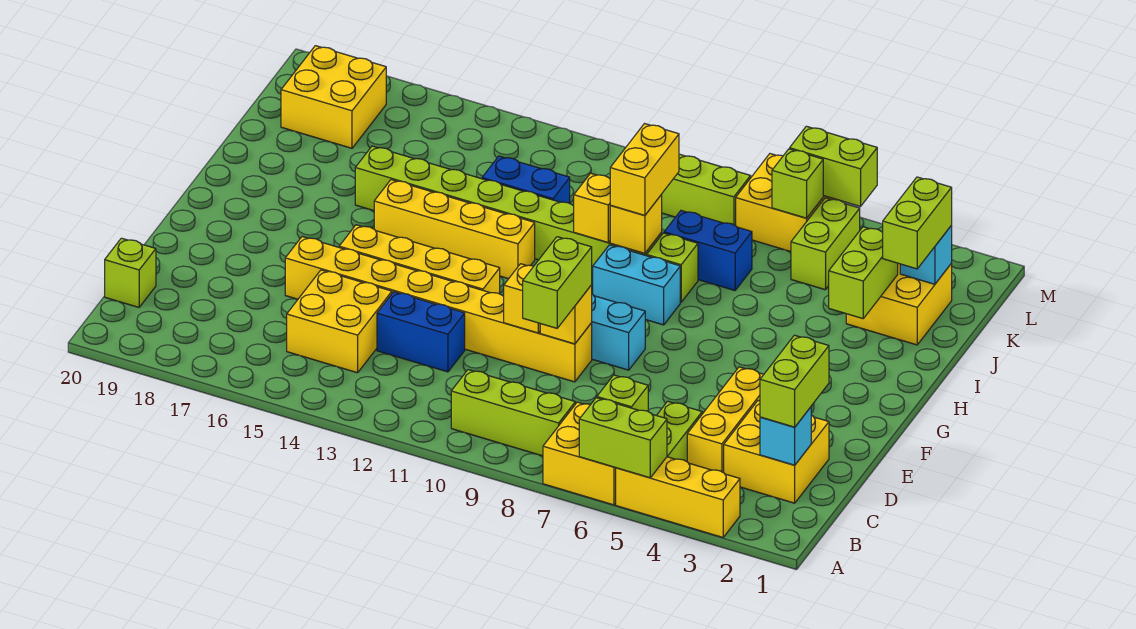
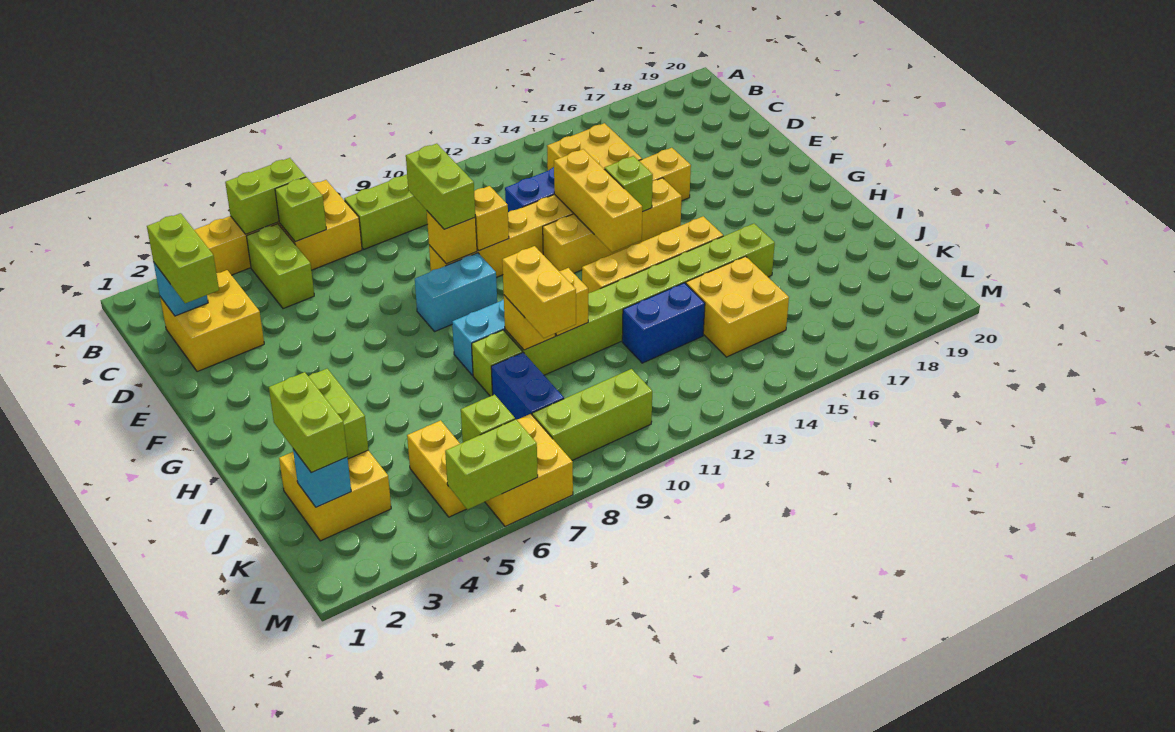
yellow brick C4:E4 level 1 -> yellow brick E13:G13 level 2
lime brick C20 level 1 -> lime brick F14 level 2
blue brick J7:J8 level 1 -> blue brick J8:K8 level 1
lime brick K5:L5 level 1 -> yellow brick K5:L5 level 1
yellow brick K18:L19 level 1 -> yellow brick J14:K15 level 1

